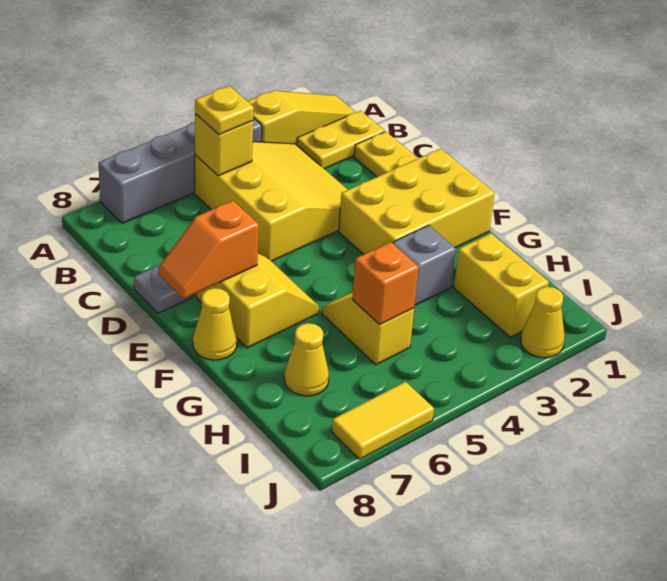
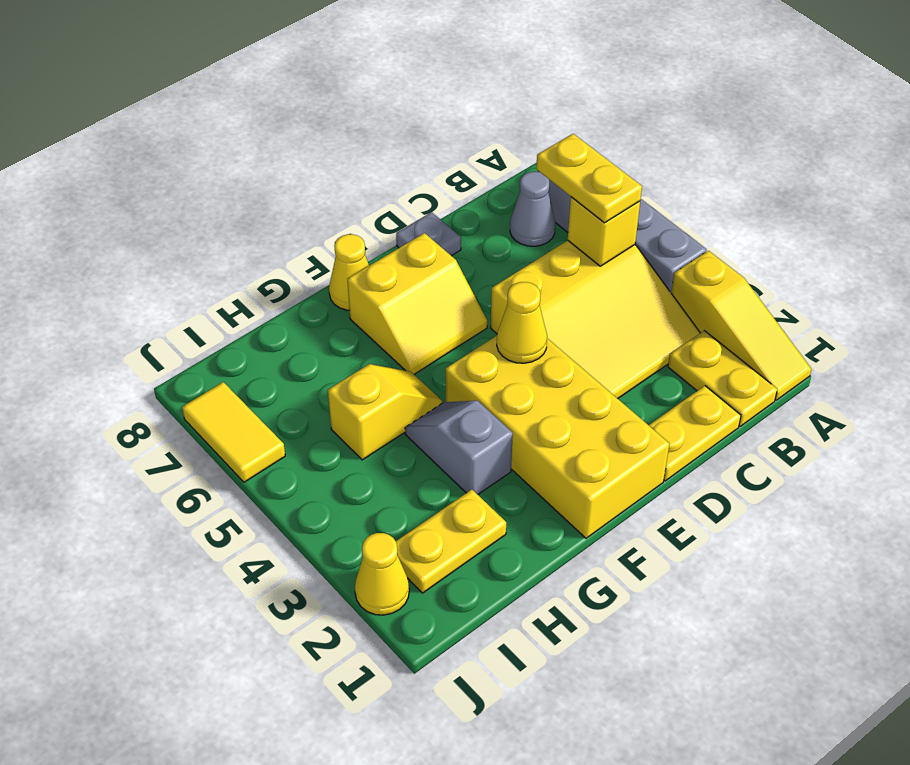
yellow plate B5 level 3 -> yellow plate B5:B6 level 3
none -> grey cone B7 level 1
yellow brick E1:F3 level 1 -> yellow brick E1:F4 level 1
orange slope E7:E8 level 2 top 7 -> none
yellow brick H2:I2 level 1 -> yellow plate H2:I2 level 1
orange brick H5 level 2 -> none
yellow cone H7 level 1 -> yellow cone E4 level 2

